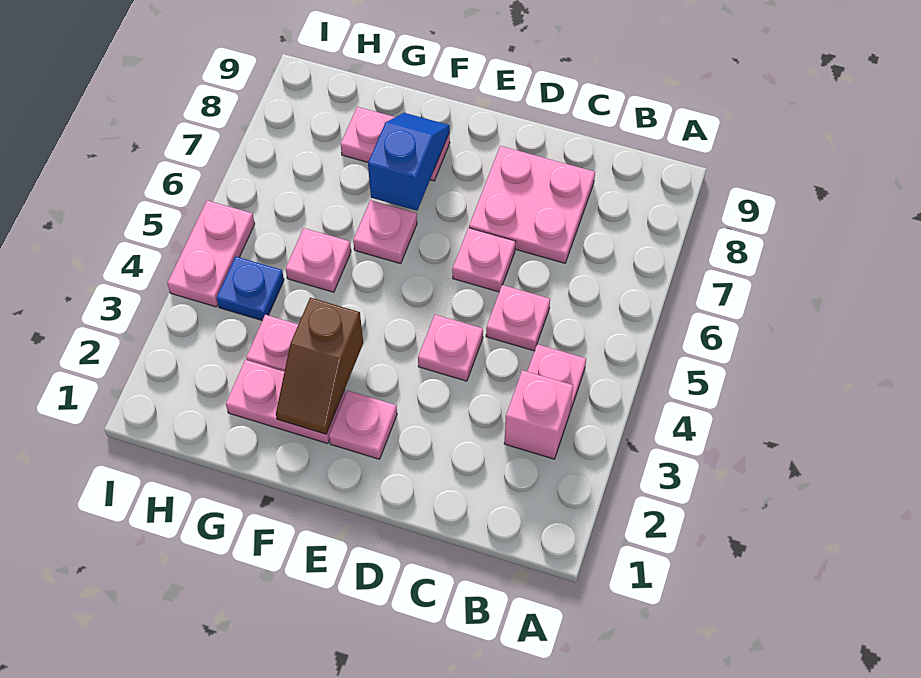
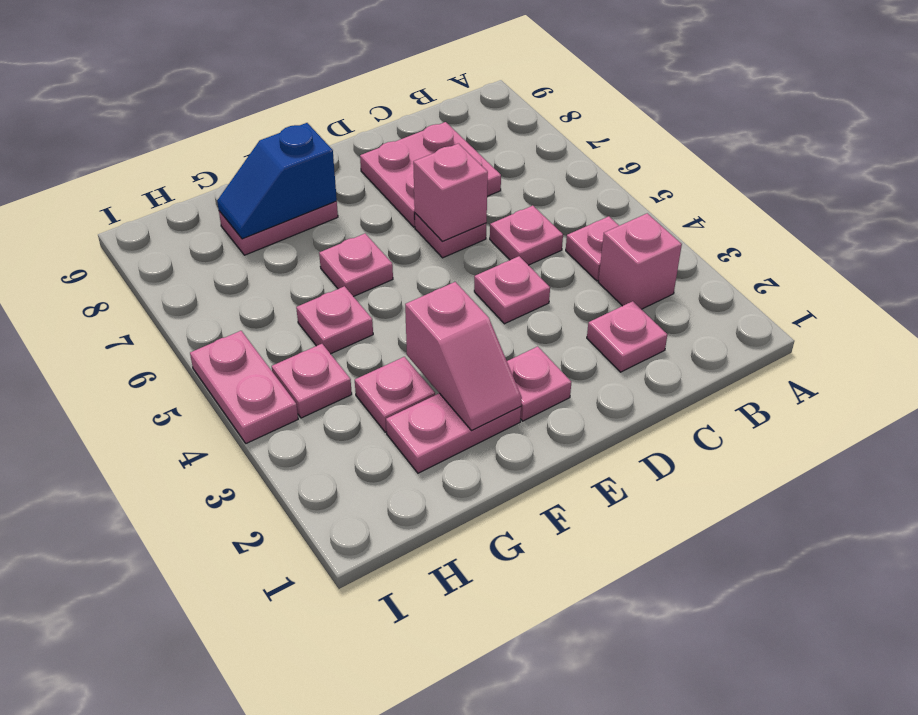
none -> pink plate C2 level 1
none -> pink brick D6 level 2
brown slope F2:F3 level 2 top 3 -> pink slope F2:F3 level 2 top 3
blue slope F7:F8 level 2 top 7 -> blue slope F8:G8 level 2 top F
blue plate H4 level 1 -> pink plate H4 level 1

